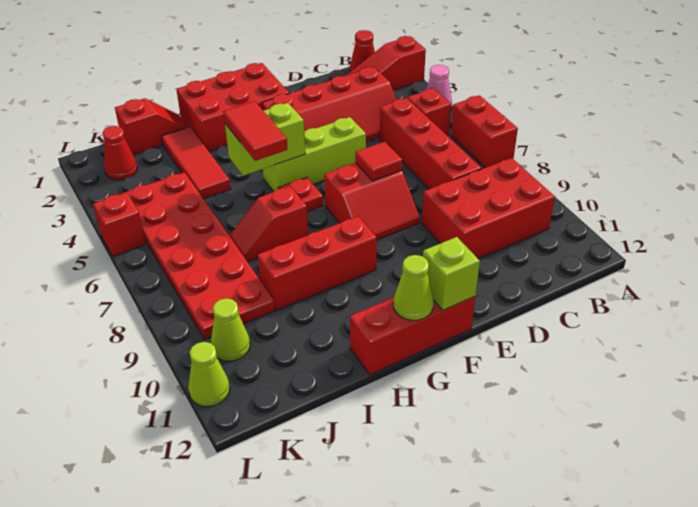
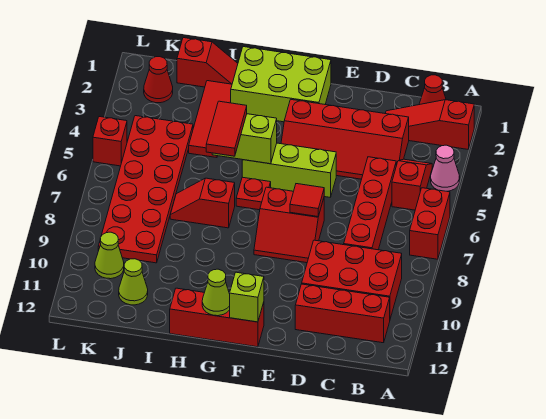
red brick F1:H2 level 1 -> lime brick F1:H2 level 1
red brick G9:I9 level 1 -> red brick B11:D11 level 1
lime cone L11 level 1 -> lime cone J11 level 1

